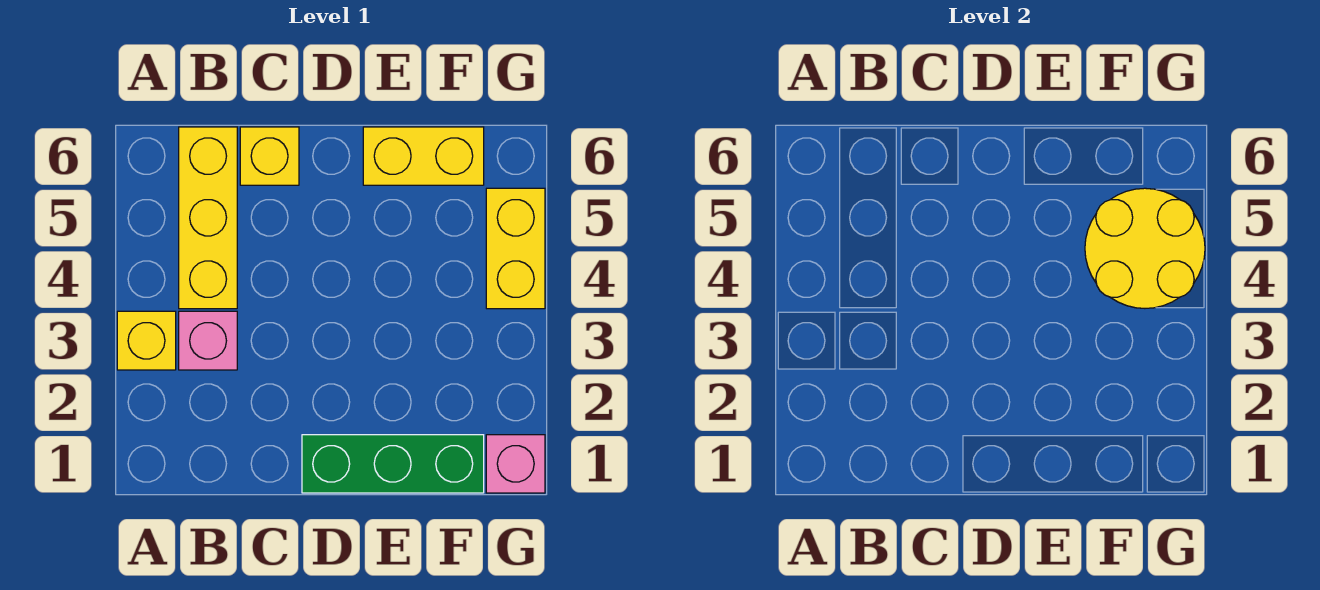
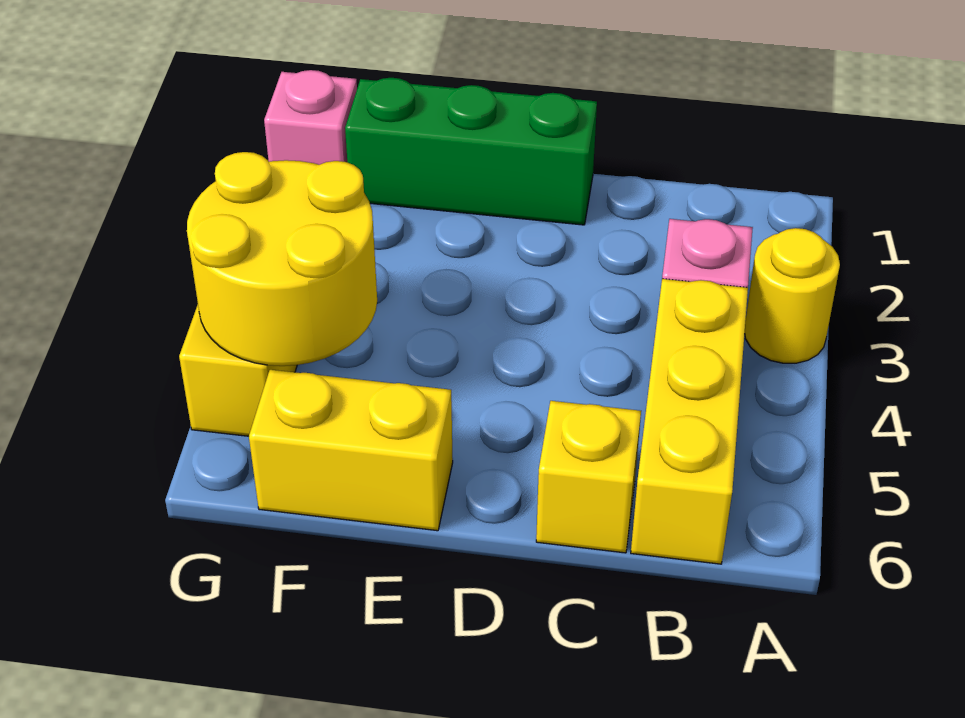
yellow brick A3 level 1 -> yellow round brick A3 level 1

